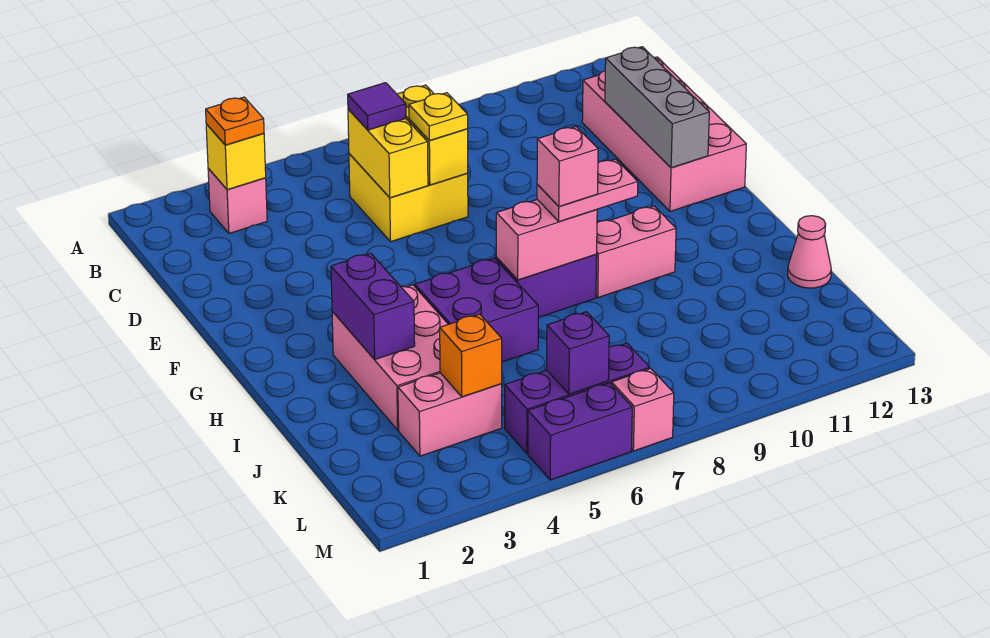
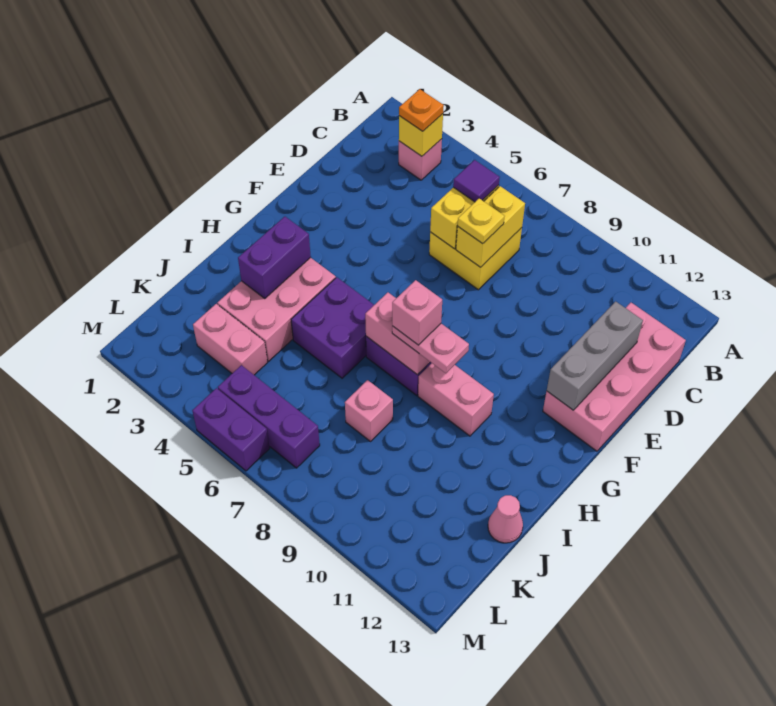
orange brick K4 level 2 -> none
purple brick L6 level 2 -> none
pink brick M7 level 1 -> pink brick J8 level 1

